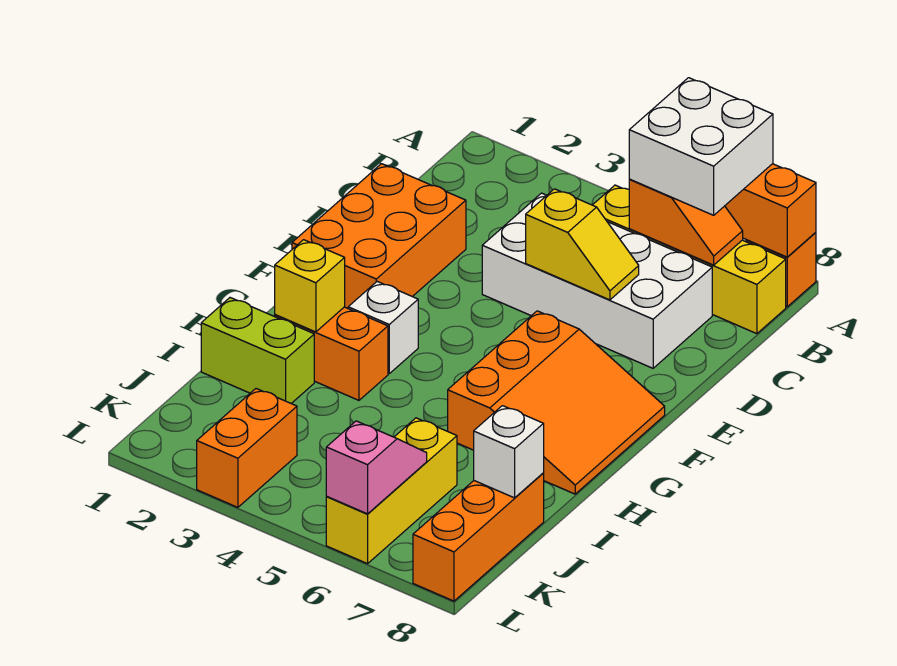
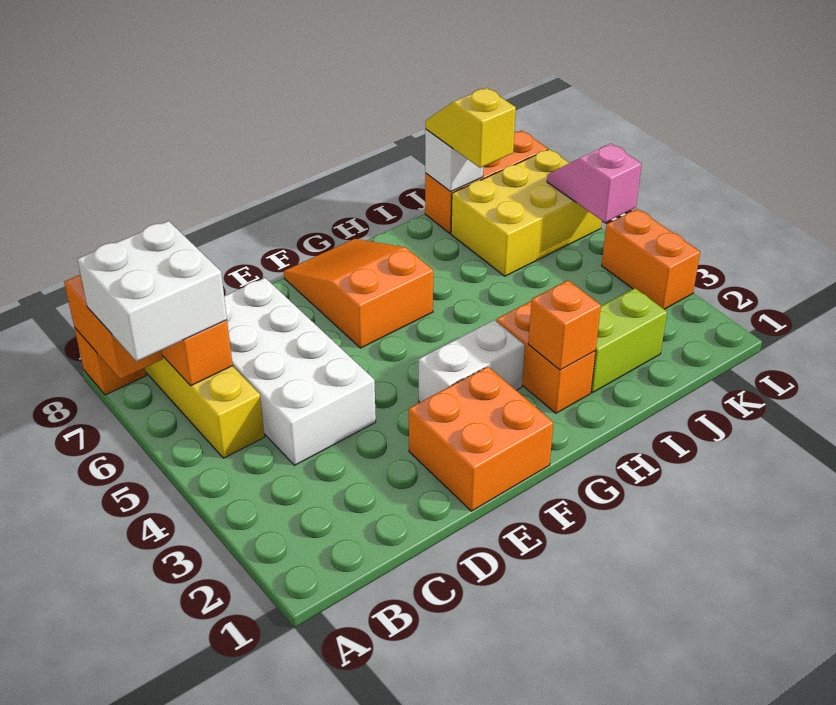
orange brick D1:F2 level 1 -> orange brick E1:F2 level 1
yellow slope D5:D6 level 2 top 5 -> yellow slope J7:J8 level 3 top 7
orange slope F6:H8 level 1 top 6 -> orange slope F6:G8 level 1 top 6
white brick G3 level 1 -> white brick F3:G3 level 1
yellow brick H2 level 2 -> orange brick H2 level 2
lime brick I1:I2 level 1 -> lime brick I2:J2 level 1
yellow brick J6:L6 level 1 -> yellow brick J6:L7 level 1
orange brick K3:L3 level 1 -> orange brick L3:L4 level 1
pink slope K6:L6 level 2 top L -> pink slope L5:L6 level 2 top 5

